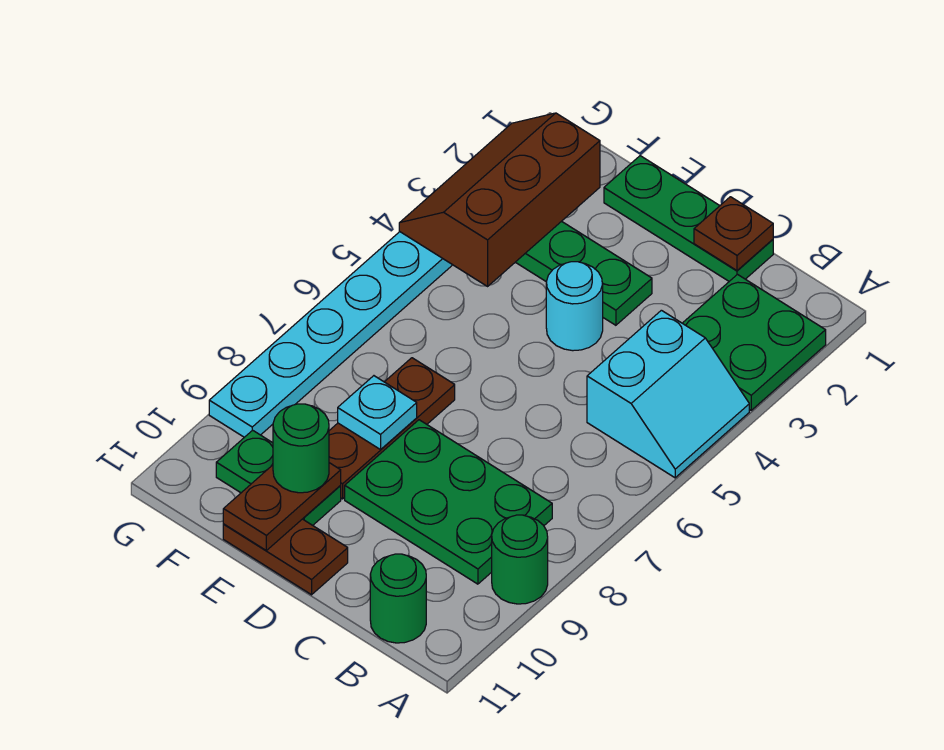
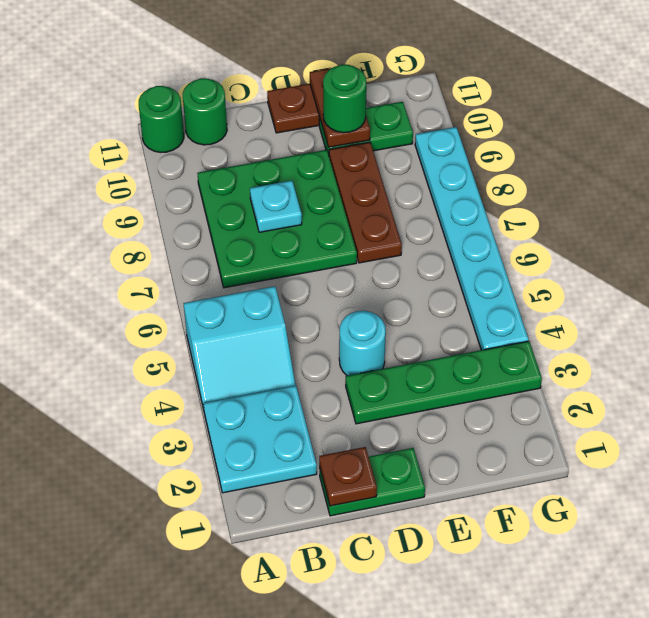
green plate A2:B3 level 1 -> cyan plate A2:B3 level 1
cyan slope A4:B5 level 1 top B -> cyan slope A4:B5 level 1 top 5
green round brick A9 level 1 -> green round brick A11 level 1
green plate B8:D9 level 1 -> green plate B7:D9 level 1
green plate C1:E1 level 1 -> green plate C1:D1 level 1
cyan plate E8 level 2 -> cyan plate C8 level 2
brown slope F2:G4 level 2 top F -> none

